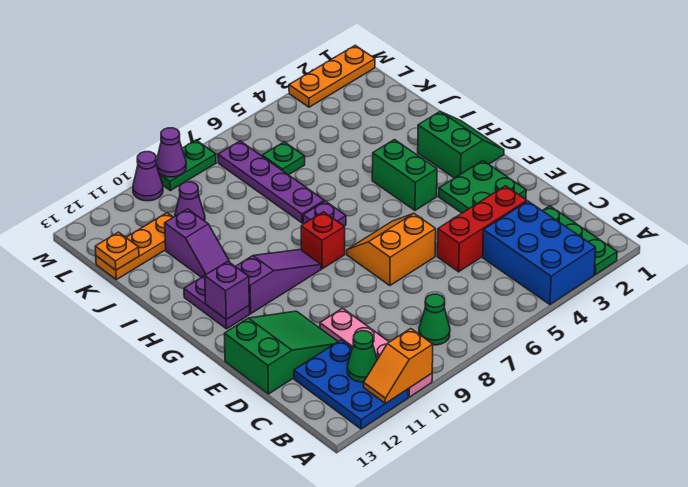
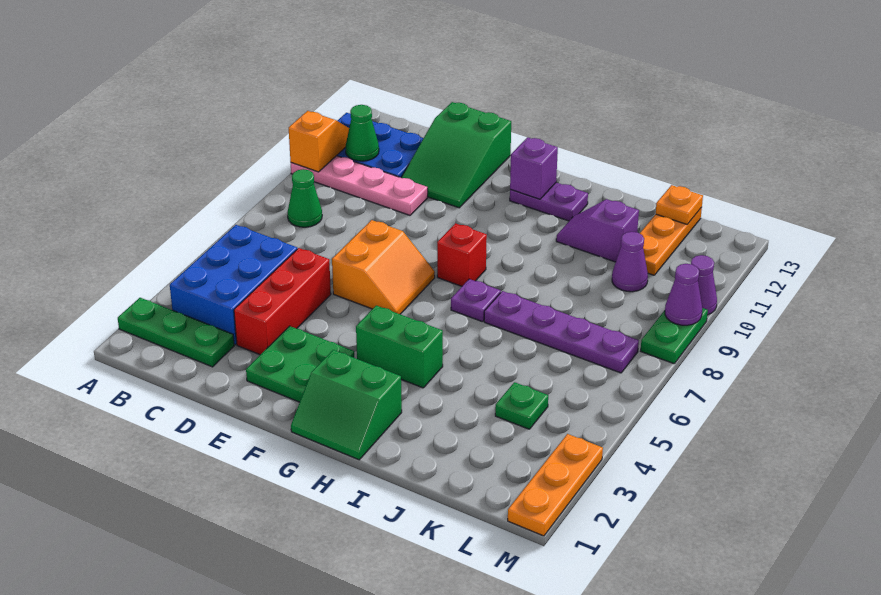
blue brick A3:C4 level 1 -> blue brick B3:C5 level 1
purple slope G9:G11 level 1 top 11 -> none
green plate K6 level 1 -> green plate K4 level 1

